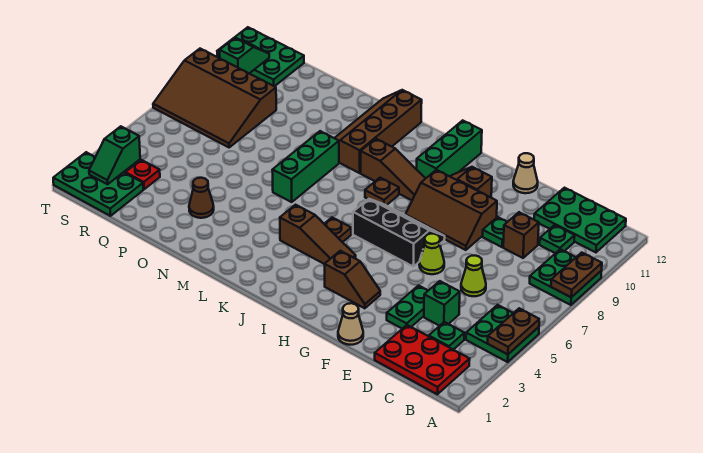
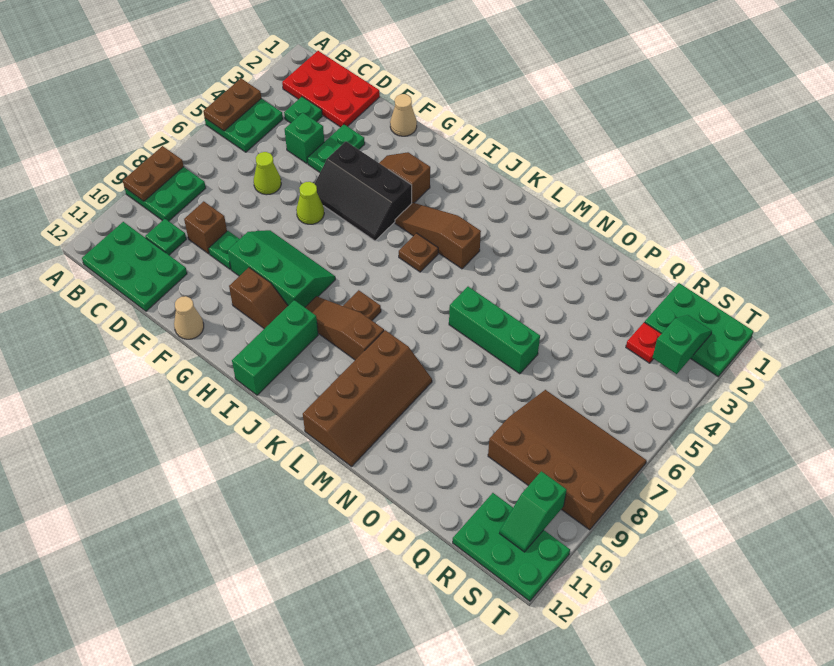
brown slope F8:H9 level 1 top 9 -> green slope F8:H9 level 1 top 9
black slope G6:I7 level 1 top 6 -> black slope F4:H5 level 1 top 4
green brick M6:M8 level 1 -> green brick M6:O6 level 1
brown cone O3 level 1 -> none

